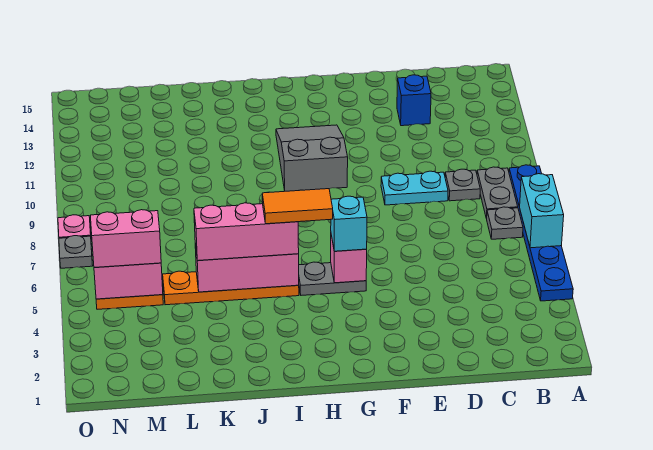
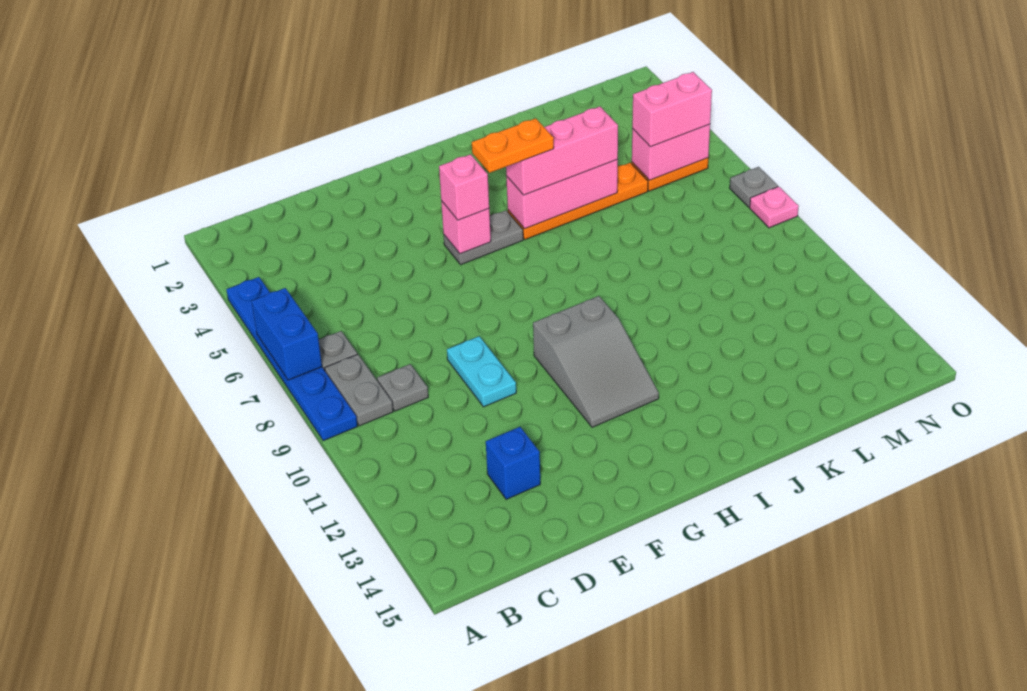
cyan brick A6:A7 level 2 -> blue brick A6:A7 level 2
cyan plate D9:E9 level 1 -> cyan plate E9:E10 level 1
cyan brick G5 level 3 -> pink brick G5 level 3
orange tile H5:I5 level 4 -> orange plate H5:I5 level 4

